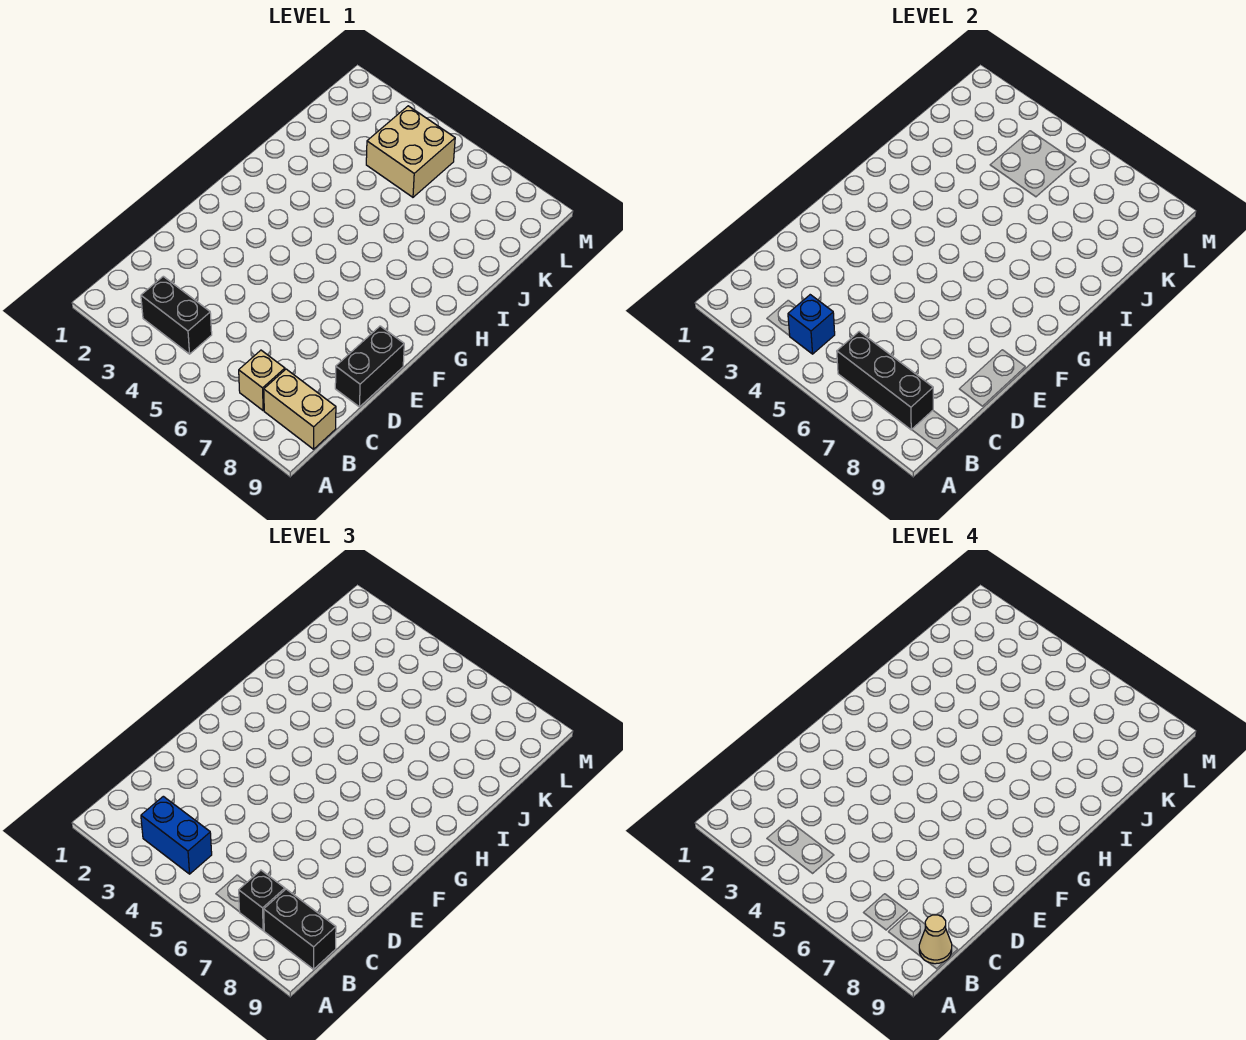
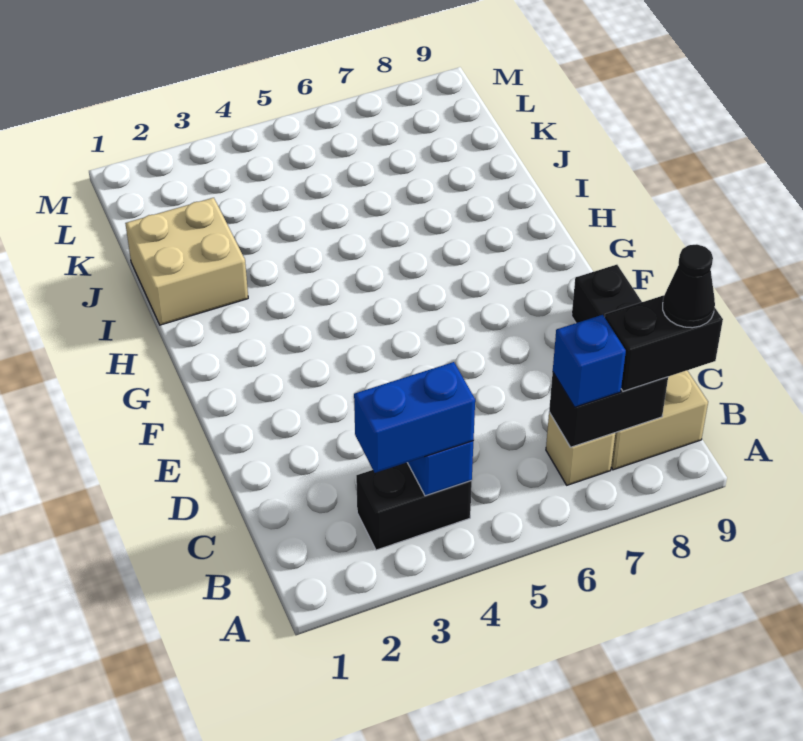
black brick B6:B8 level 2 -> black brick B7:B8 level 2
black brick B7 level 3 -> blue brick B7 level 3
tan cone B9 level 4 -> black cone B9 level 4
tan brick K4:L5 level 1 -> tan brick I1:J2 level 1

